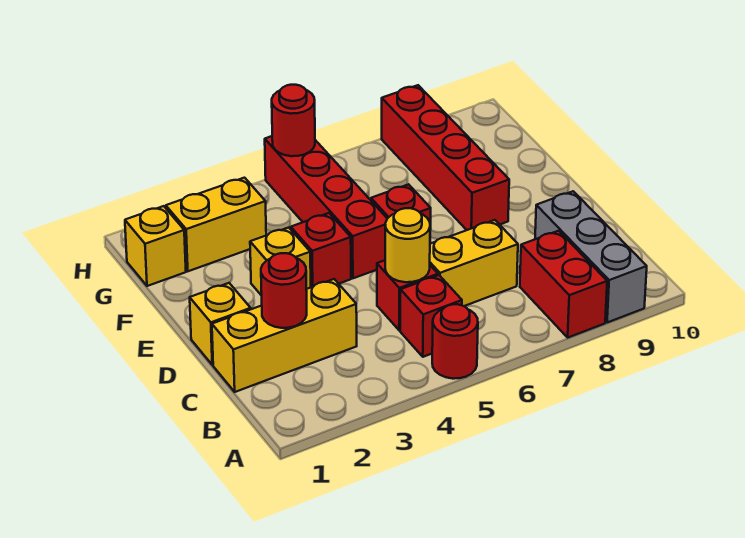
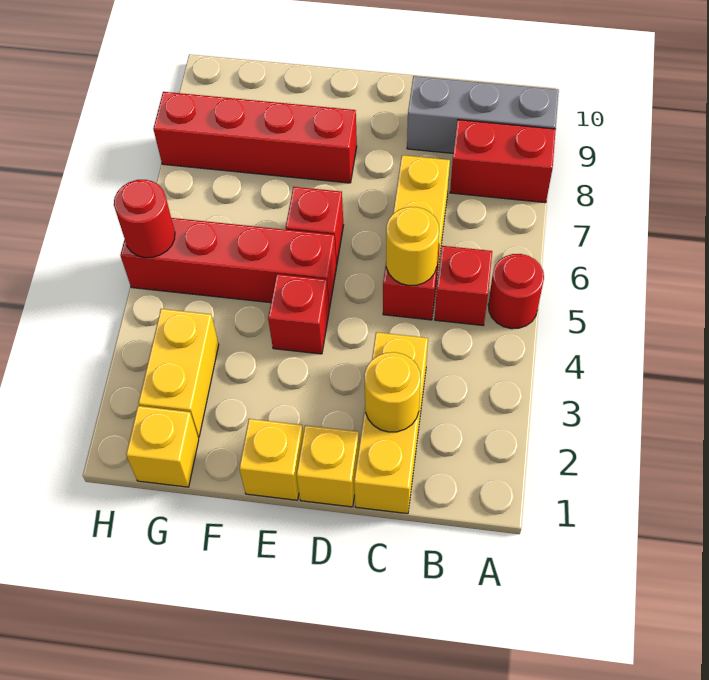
red round brick C2 level 2 -> yellow round brick C2 level 2
yellow brick E3 level 1 -> yellow brick E1 level 1

